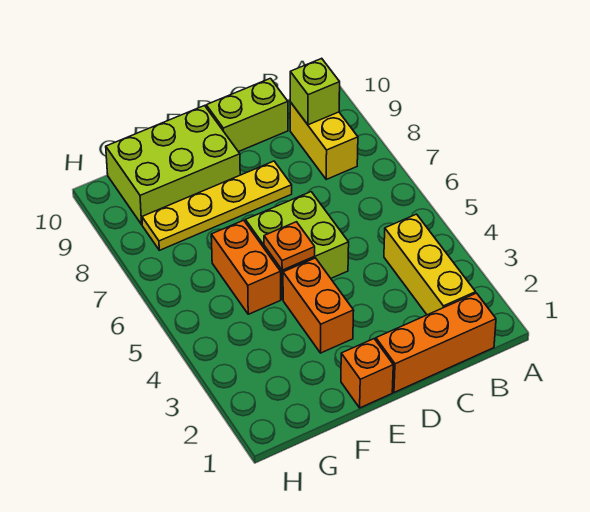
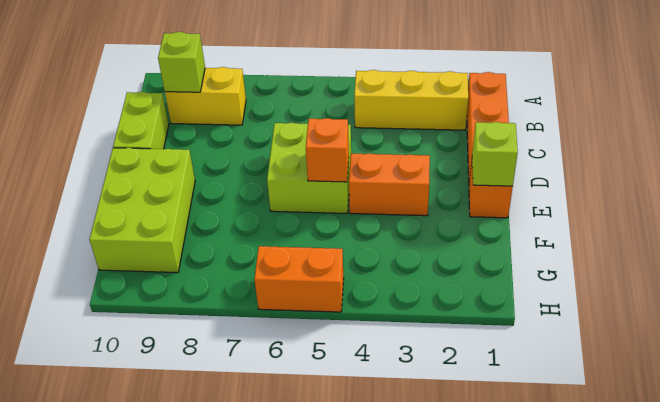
yellow plate D8:G8 level 1 -> none
none -> lime brick E1 level 2
orange plate E5 level 2 -> orange brick E5 level 2
orange brick F5:F6 level 1 -> orange brick H5:H6 level 1

